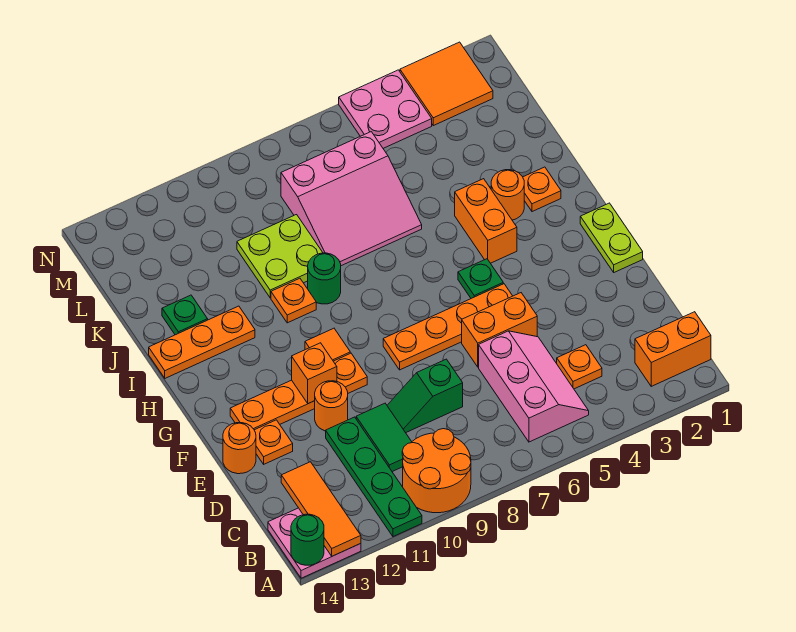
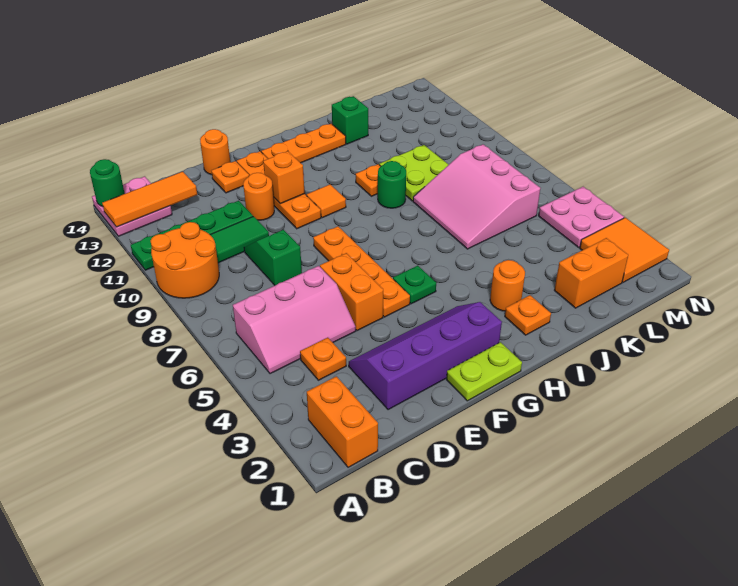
none -> purple slope D2:G3 level 1 top 2
orange brick H4:I4 level 1 -> orange brick K2:L2 level 1
orange plate I12:I14 level 1 -> orange plate G13:I13 level 1
green plate J13 level 1 -> green brick J13 level 1

